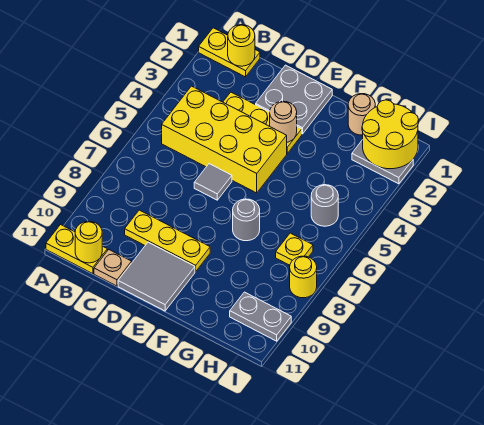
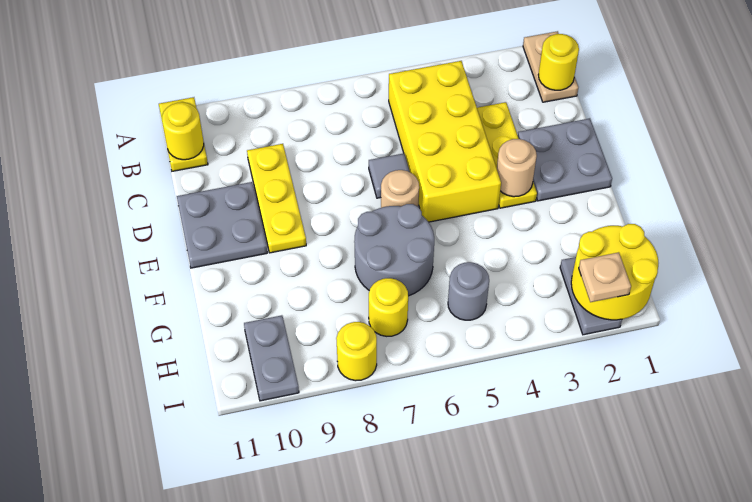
yellow plate A1:B1 level 1 -> tan plate A1:B1 level 1
tan plate C11 level 1 -> tan plate I2 level 3
grey tile D10:E11 level 1 -> grey plate D10:E11 level 1
grey round brick F7 level 1 -> grey round brick F6:G7 level 1
tan round brick G1 level 1 -> tan round brick E6 level 1
yellow plate H7 level 1 -> yellow round brick H7 level 1

